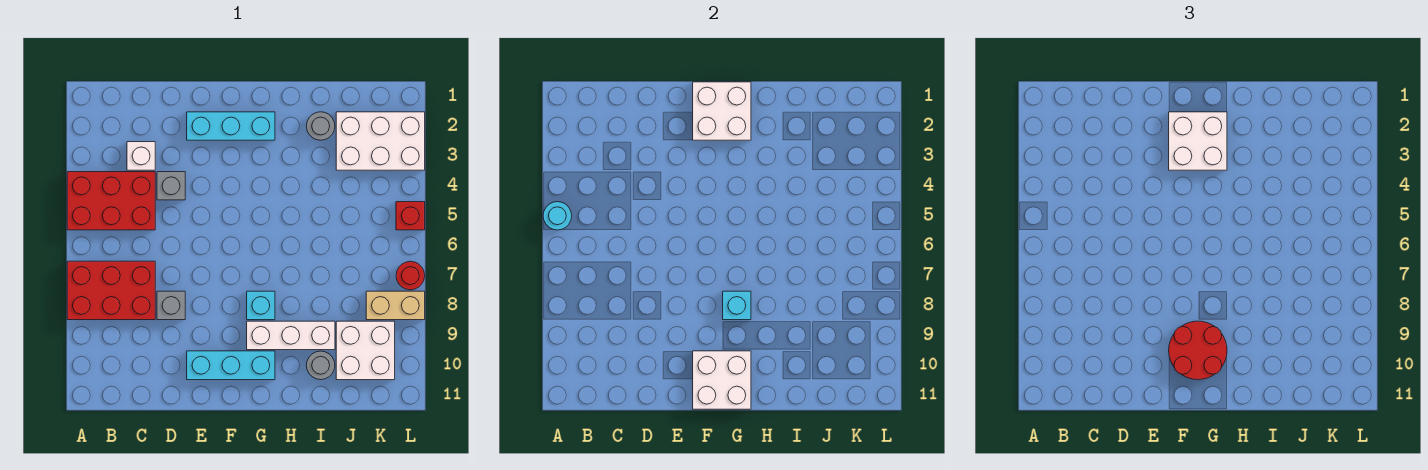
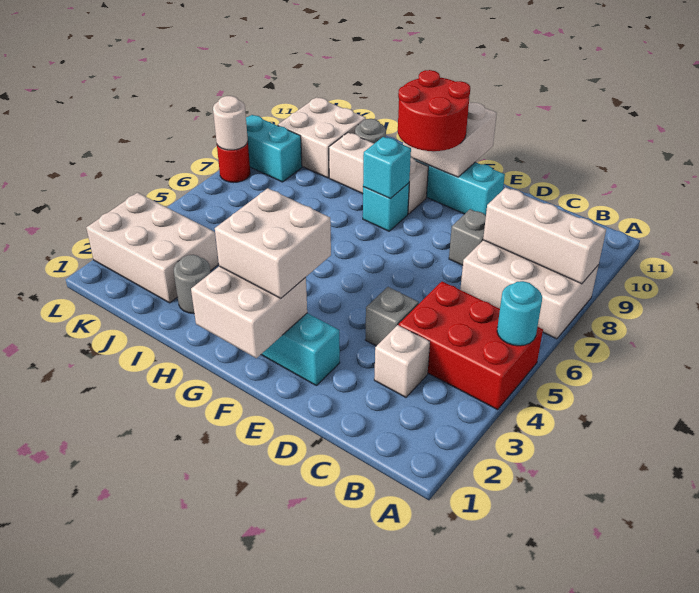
red brick A7:C8 level 1 -> white brick A7:C8 level 1
none -> white brick A8:C8 level 2
tan brick K8:L8 level 1 -> cyan brick K8:L8 level 1
red brick L5 level 1 -> none
none -> white round brick L7 level 2

